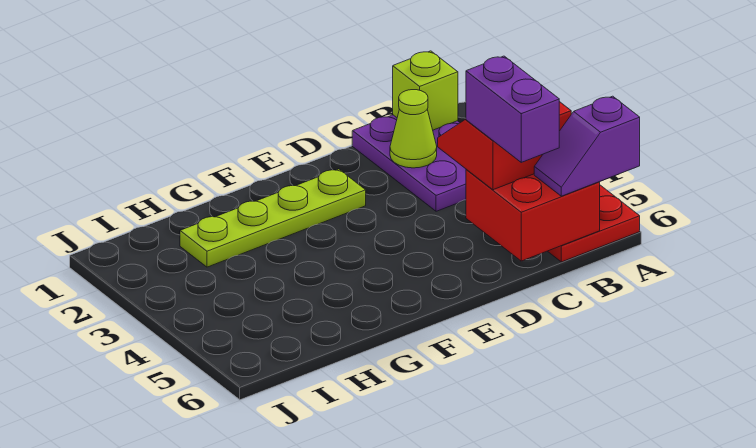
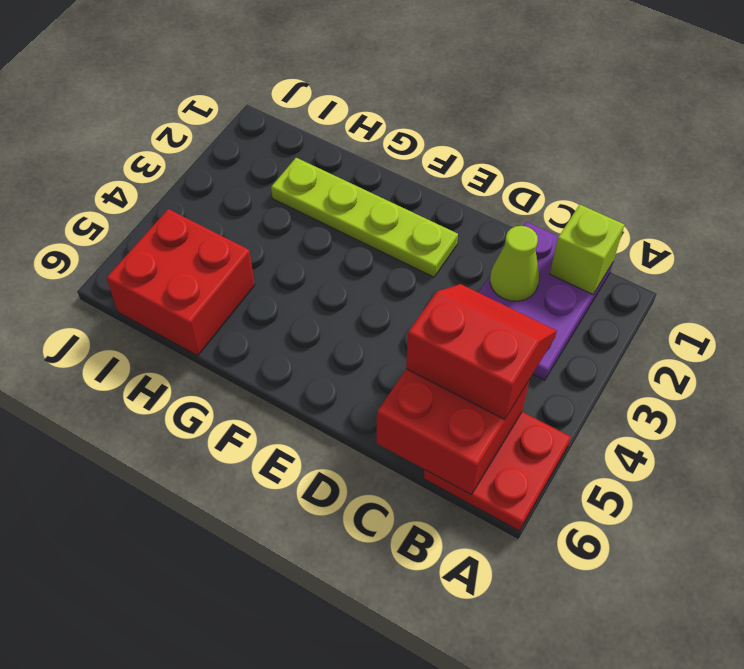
purple slope A6:B6 level 3 top A -> none
purple brick C5:C6 level 4 -> none
none -> red brick H5:I6 level 1

